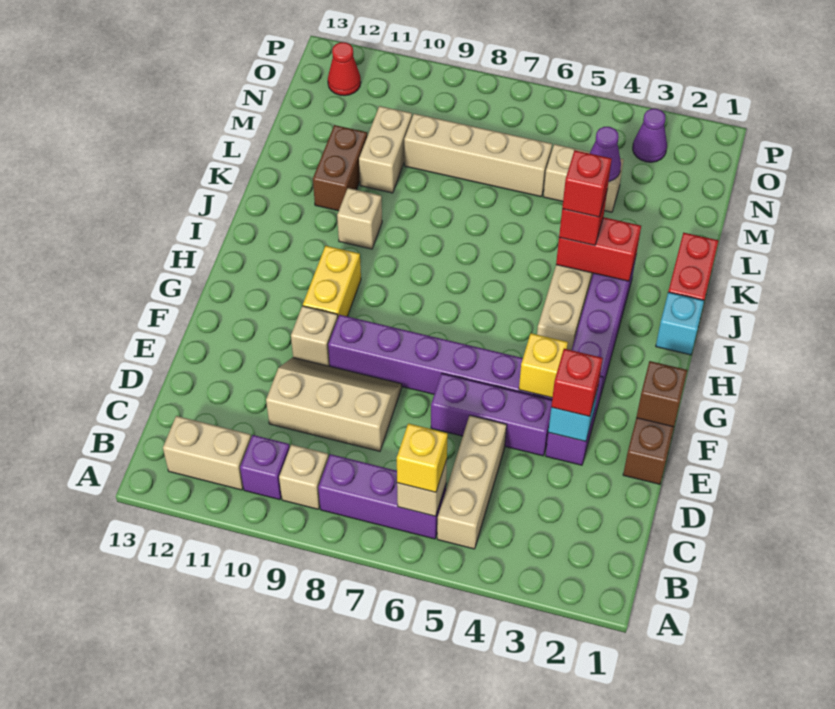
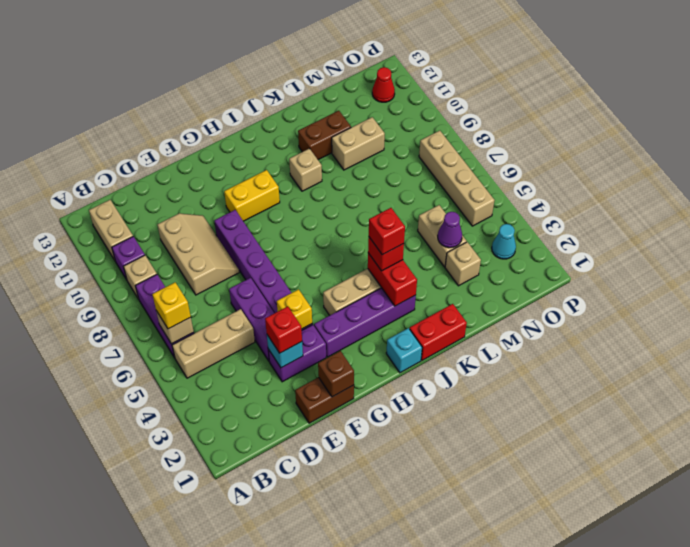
tan brick F10 level 1 -> tan brick M3 level 1
tan brick M6:M9 level 1 -> tan brick O5:O8 level 1
purple cone O3 level 1 -> cyan cone O3 level 1

